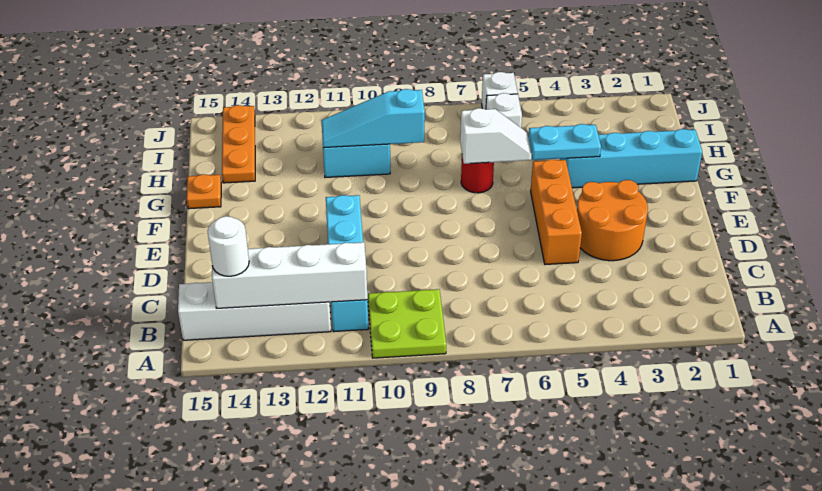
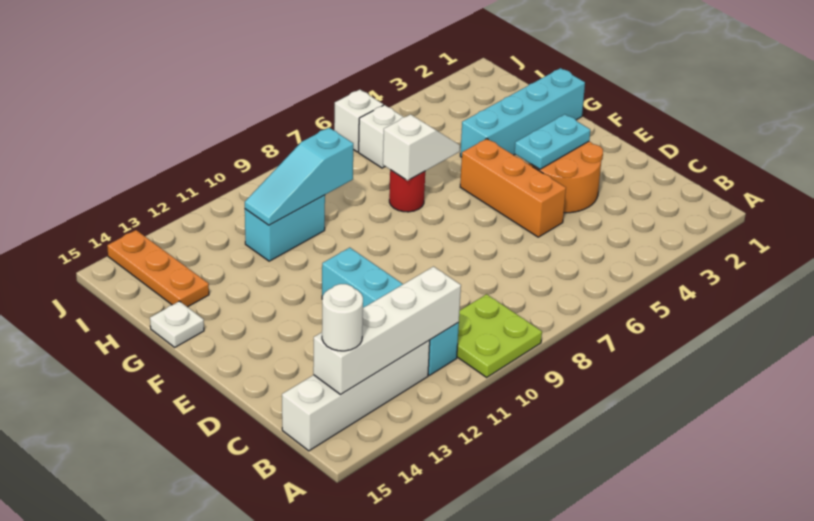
cyan plate G4:G5 level 2 -> cyan plate E3:E4 level 2
orange plate G15 level 1 -> white plate G15 level 1

